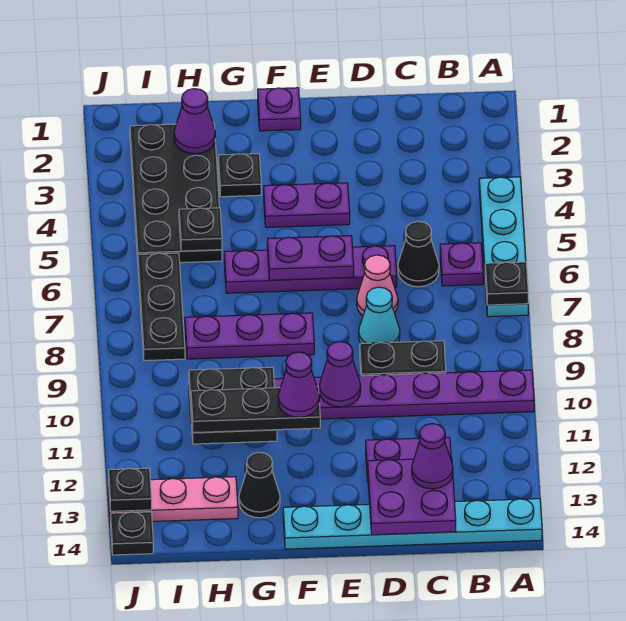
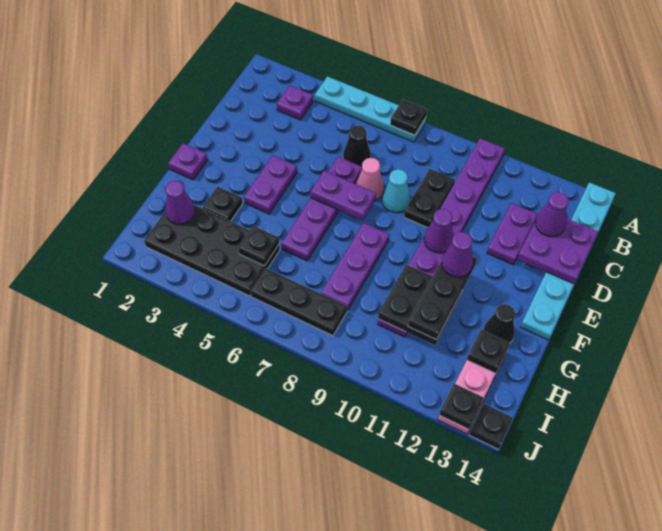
purple plate B6 level 1 -> purple plate B3 level 1
purple plate E6:F6 level 2 -> purple plate E6:E7 level 2
none -> black plate H13 level 2

